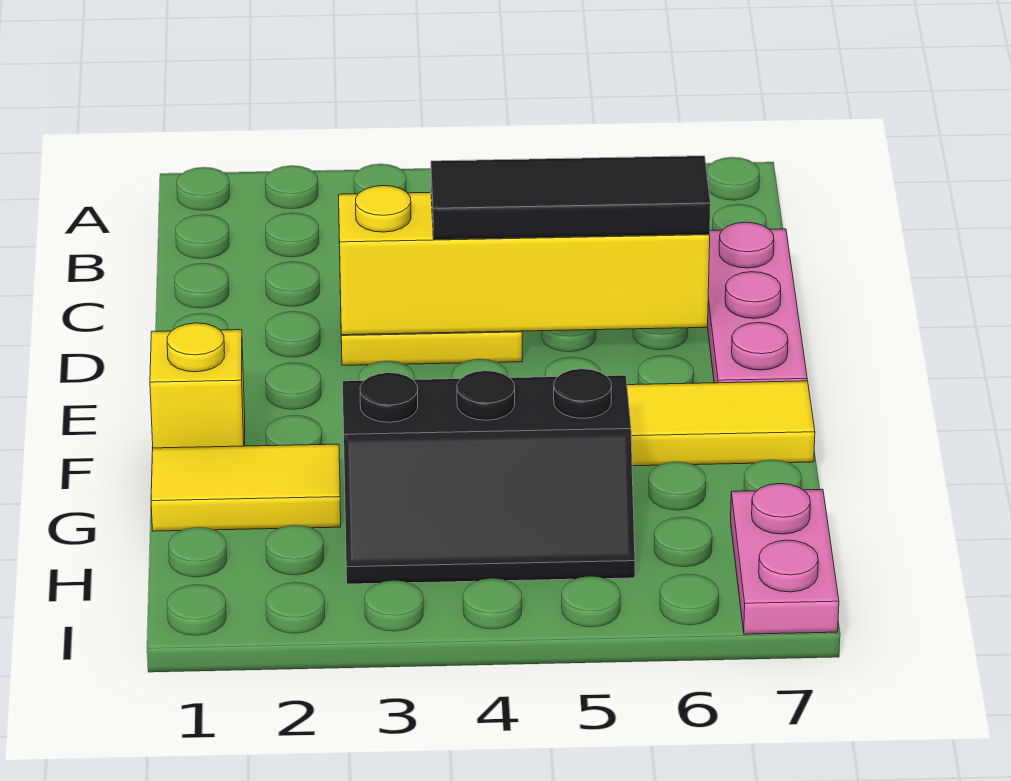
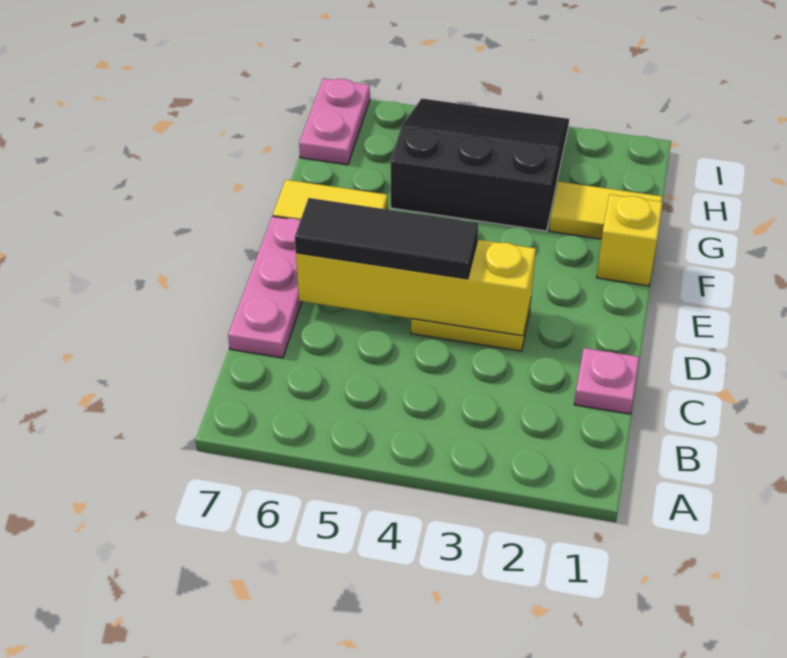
none -> pink plate C1 level 1
black slope G3:H5 level 1 top G -> black slope G3:I5 level 1 top G

